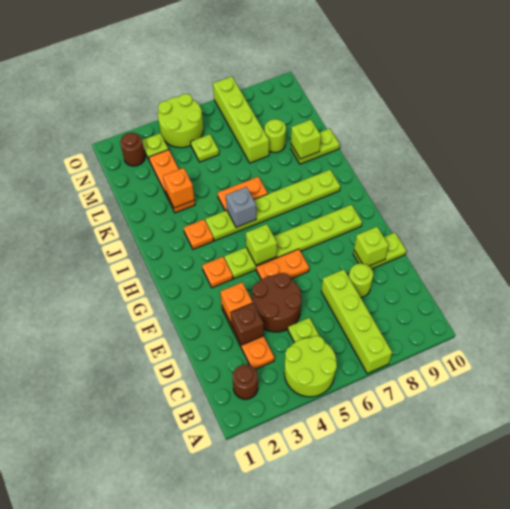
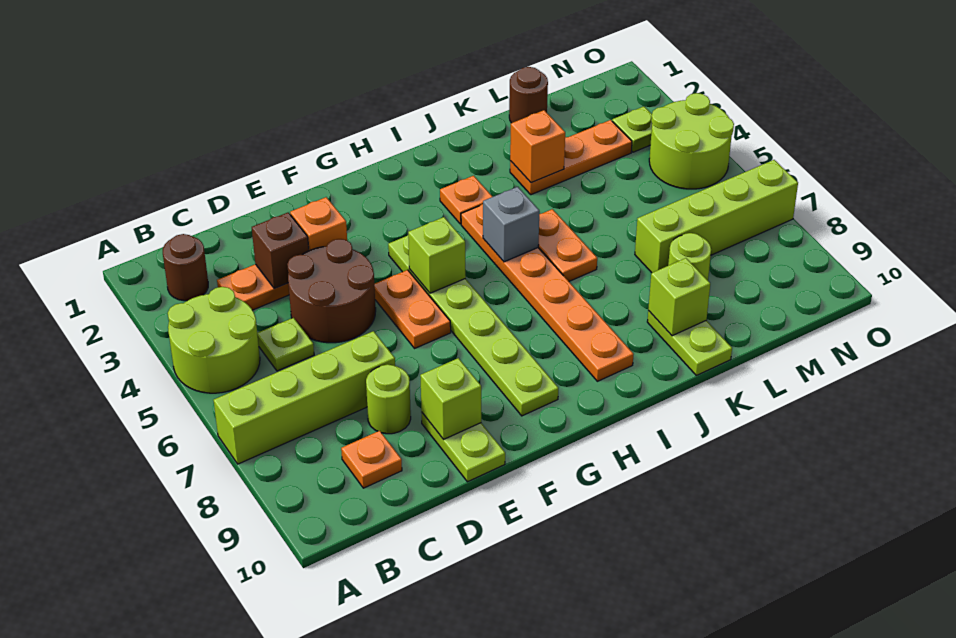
orange plate G3 level 1 -> orange plate C9 level 1
lime plate I4:I9 level 1 -> orange plate I4:I9 level 1
lime plate M5 level 1 -> none
brown round brick N2 level 1 -> brown round brick L1 level 1

